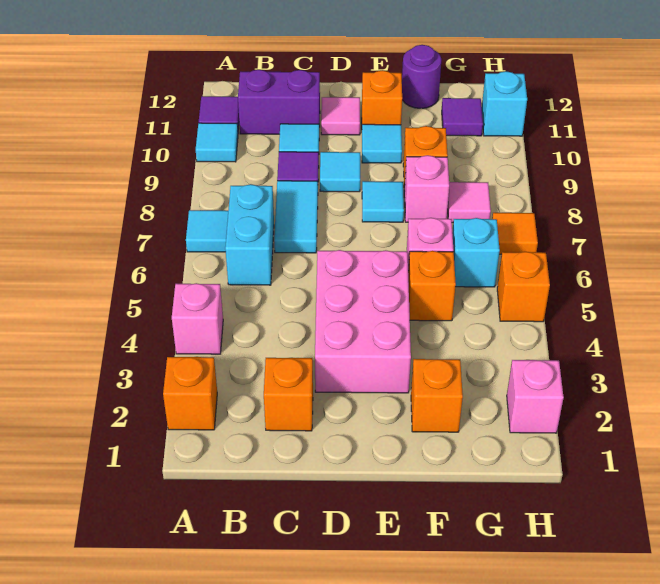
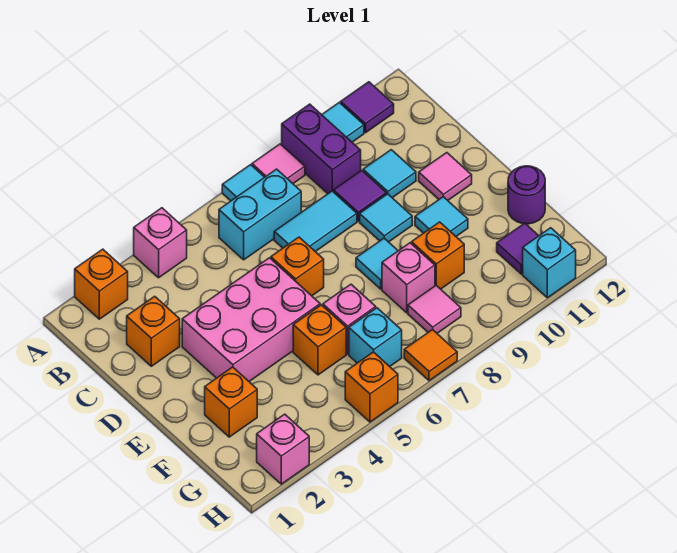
none -> pink tile A8 level 1
purple brick B11:C11 level 1 -> purple brick A9:B9 level 1
orange brick E11 level 1 -> orange brick D6 level 1

